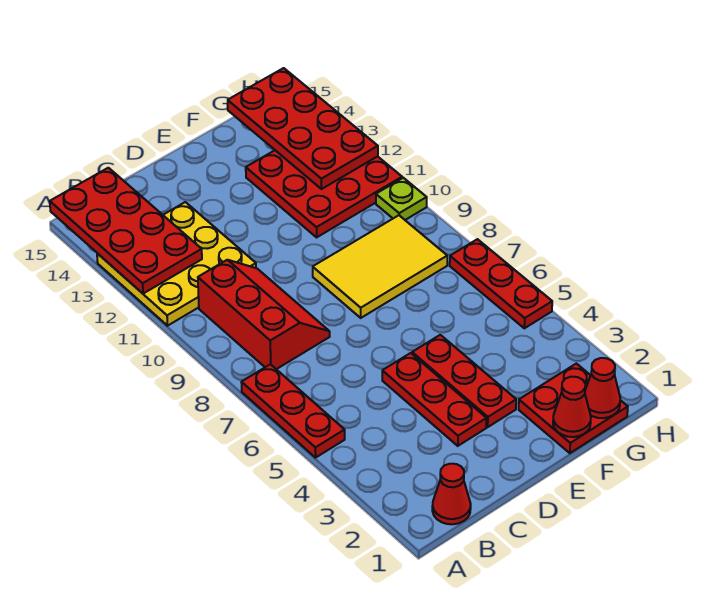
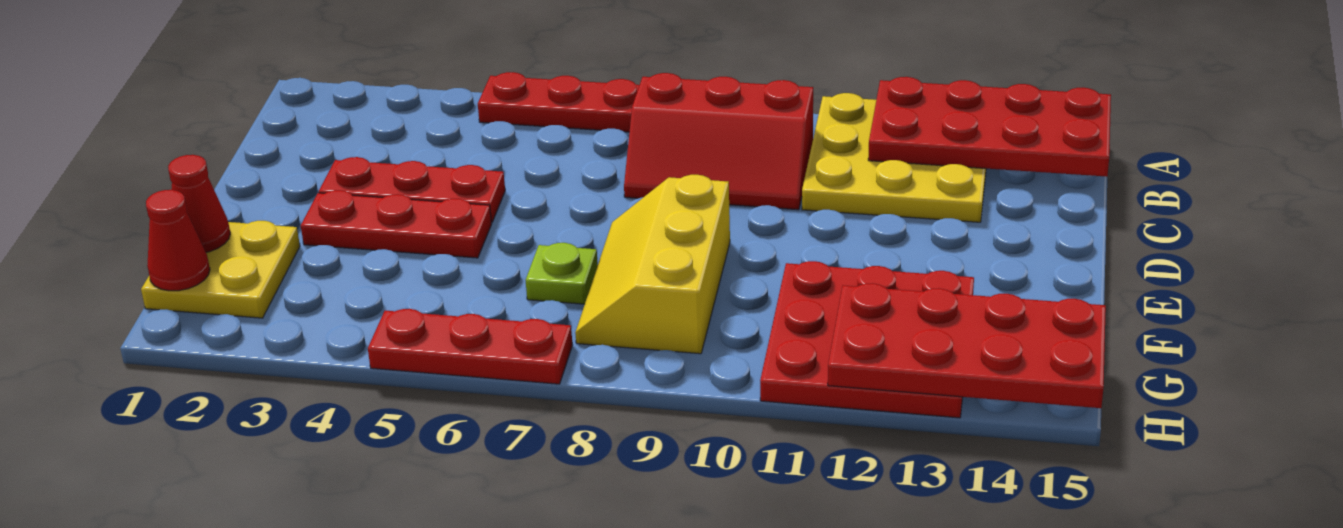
red cone B1 level 1 -> none
yellow tile E8:G9 level 1 -> yellow slope E8:G9 level 1 top 9
red plate F1:G2 level 1 -> yellow plate F1:G2 level 1
lime plate H10 level 1 -> lime plate F7 level 1

